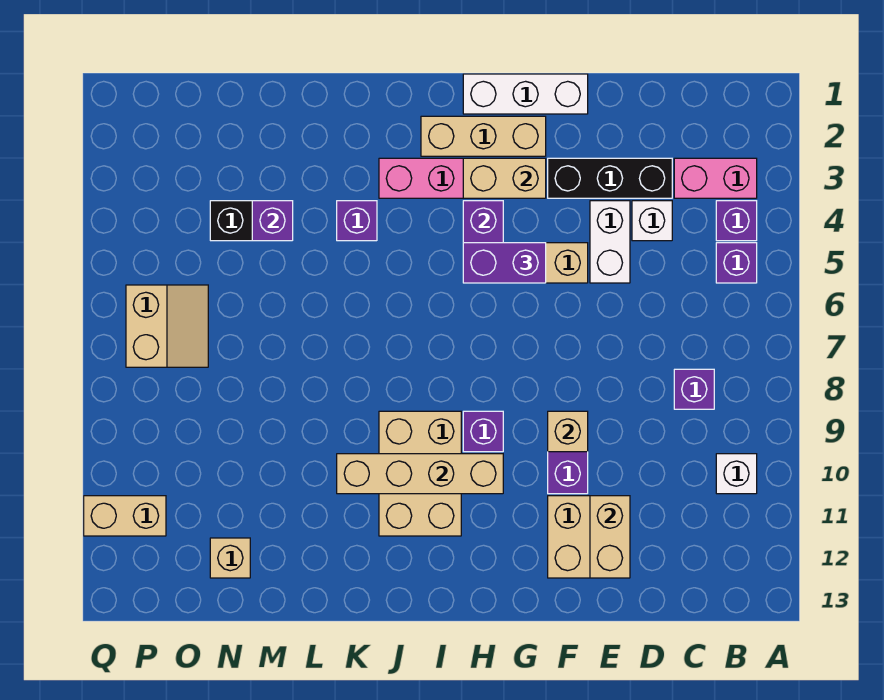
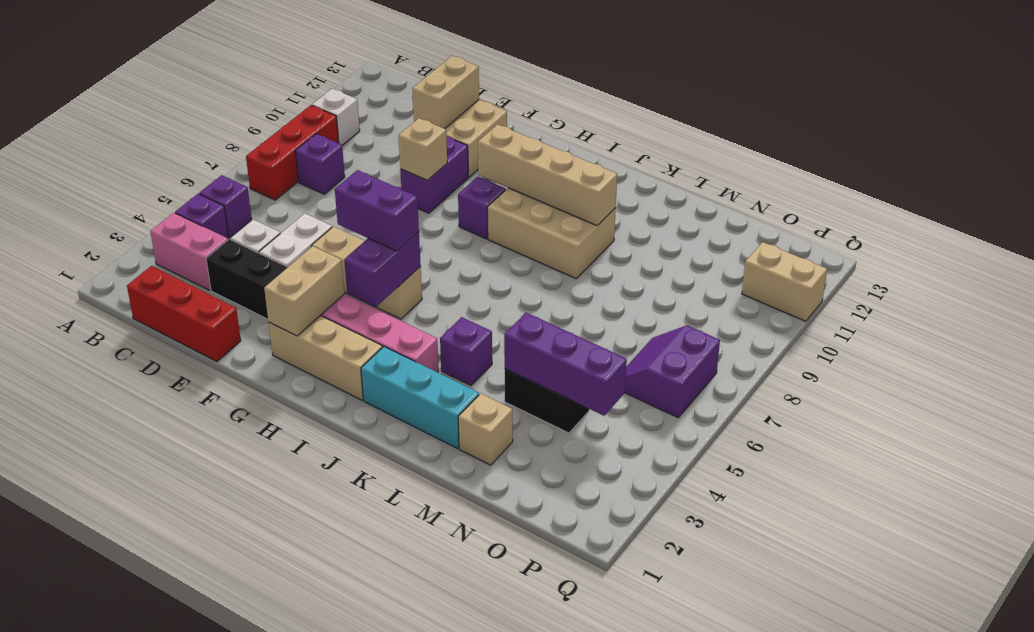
none -> red brick B7:B9 level 1
none -> red brick C1:E1 level 1
white brick F1:H1 level 1 -> none
tan brick G3:H3 level 2 -> tan brick G2:G3 level 2
tan brick I9:J11 level 1 -> tan brick I9:K10 level 1
none -> cyan brick J2:L2 level 1
purple brick M4 level 2 -> purple brick M4:O4 level 2
tan brick N12 level 1 -> tan brick M2 level 1
tan slope O6:P7 level 1 top P -> purple slope O6:P7 level 1 top P

